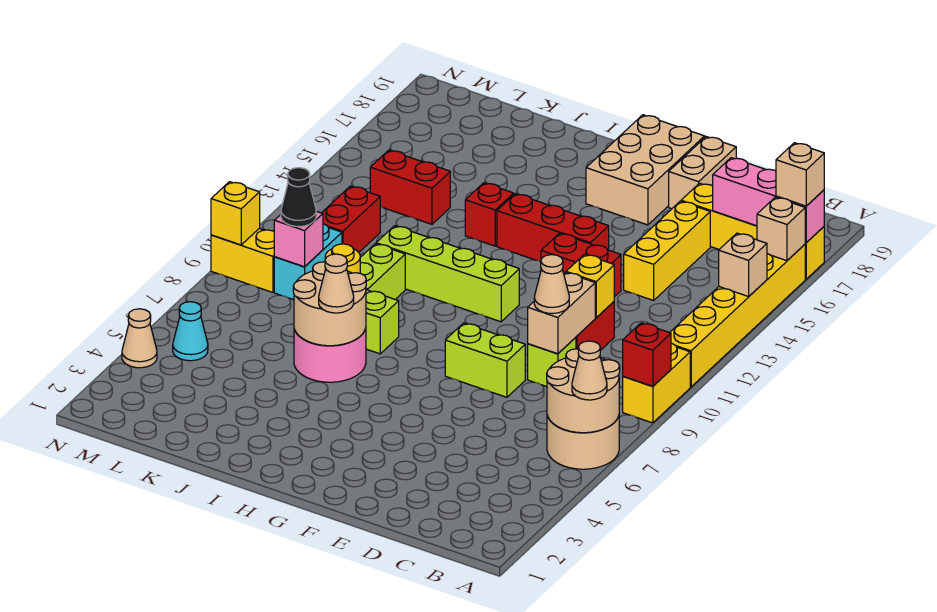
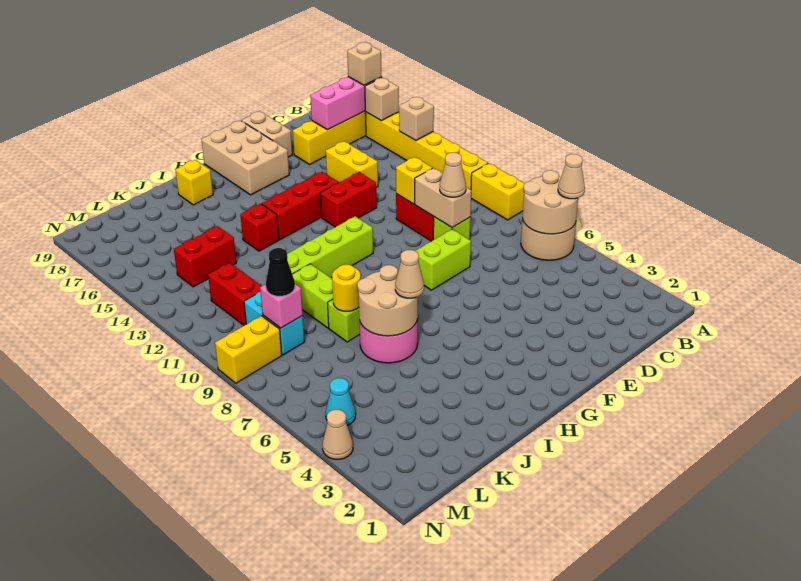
red brick A9 level 2 -> none
yellow brick D14:D16 level 1 -> yellow brick D14:D15 level 1
yellow brick N9 level 2 -> yellow brick I18 level 1

